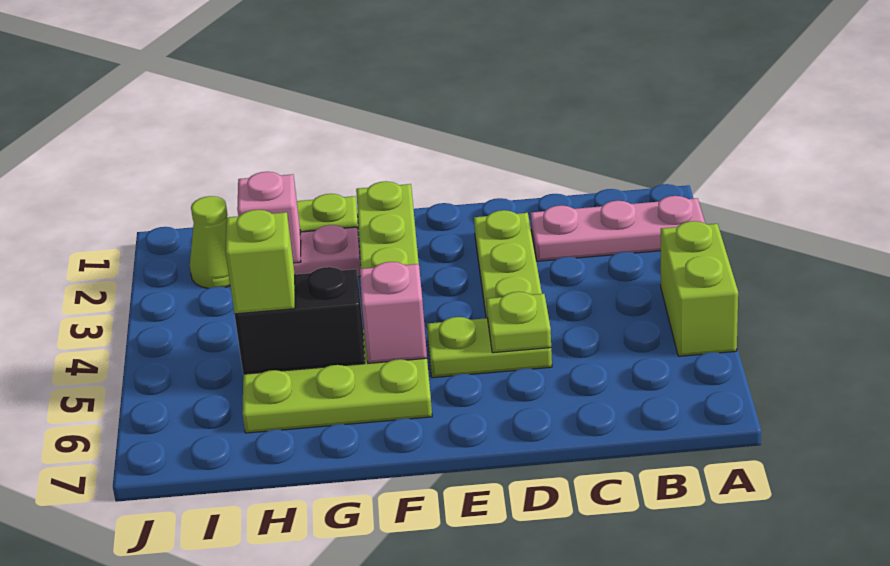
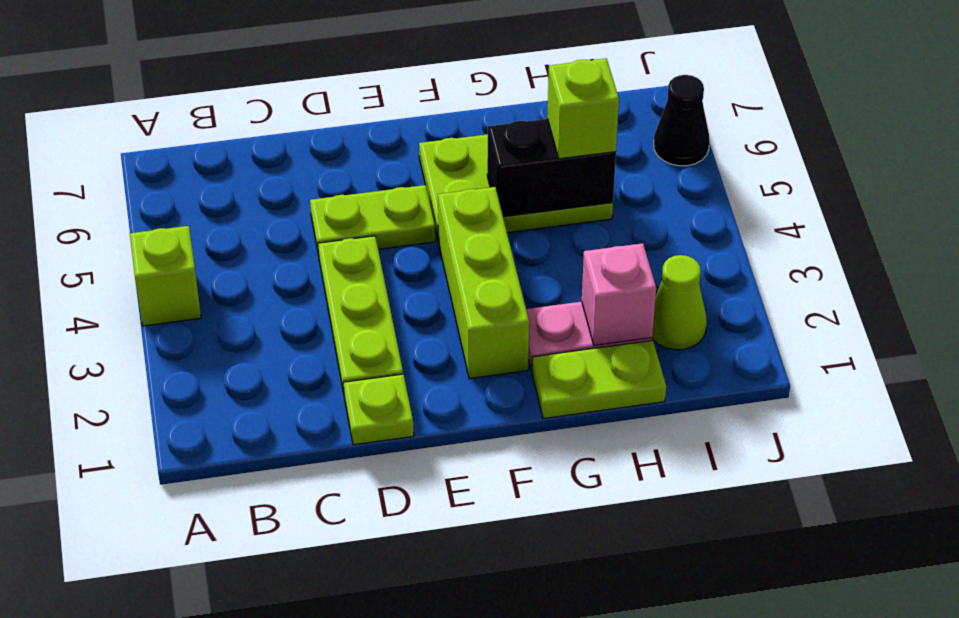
pink plate A2:C2 level 1 -> none
lime brick A4:A5 level 1 -> lime brick A4 level 1
lime plate D5 level 2 -> lime plate D1 level 1
pink brick F5 level 2 -> none
none -> black cone J6 level 1

